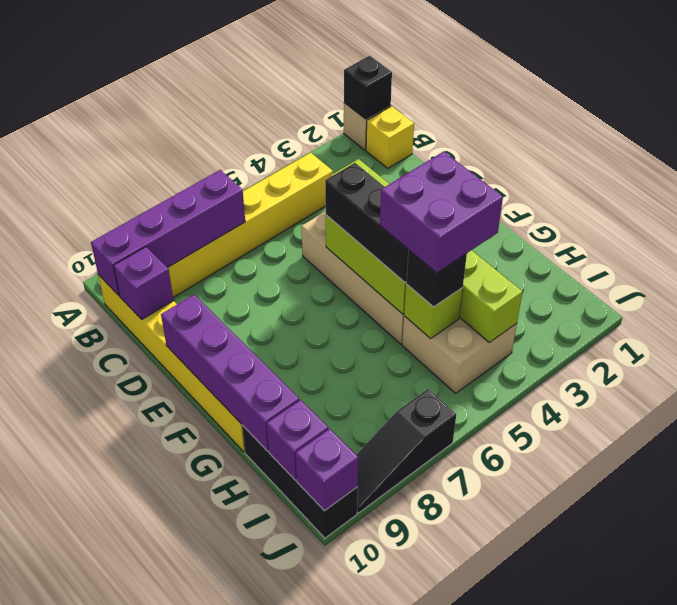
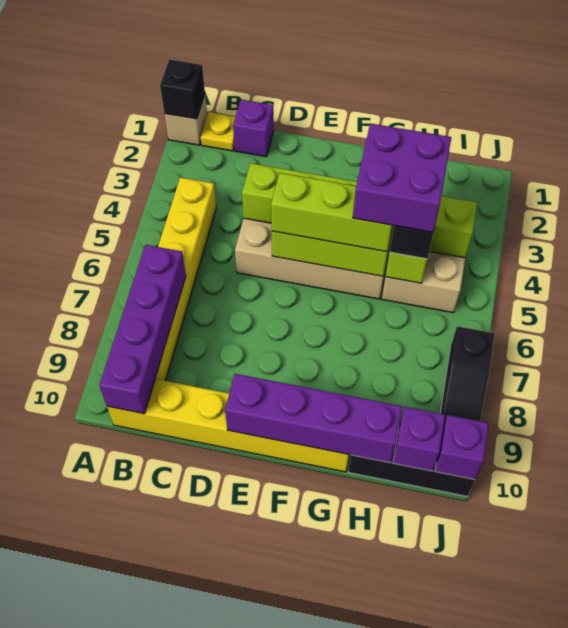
yellow brick B1 level 1 -> yellow plate B1 level 1
purple brick C10 level 2 -> purple brick C1 level 1
black brick E5:G5 level 3 -> lime brick E5:G5 level 3

